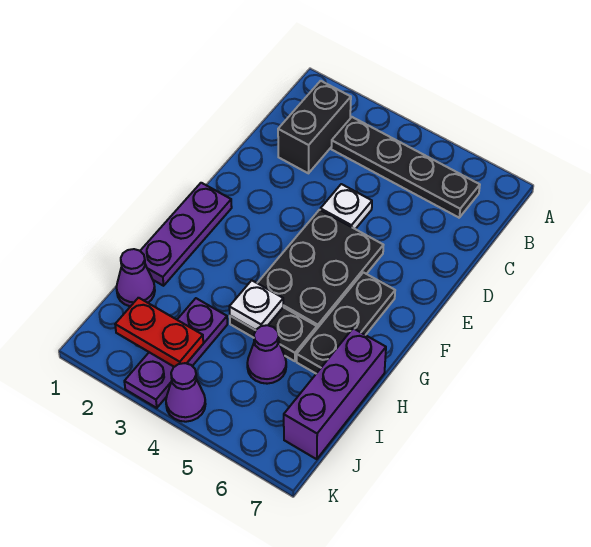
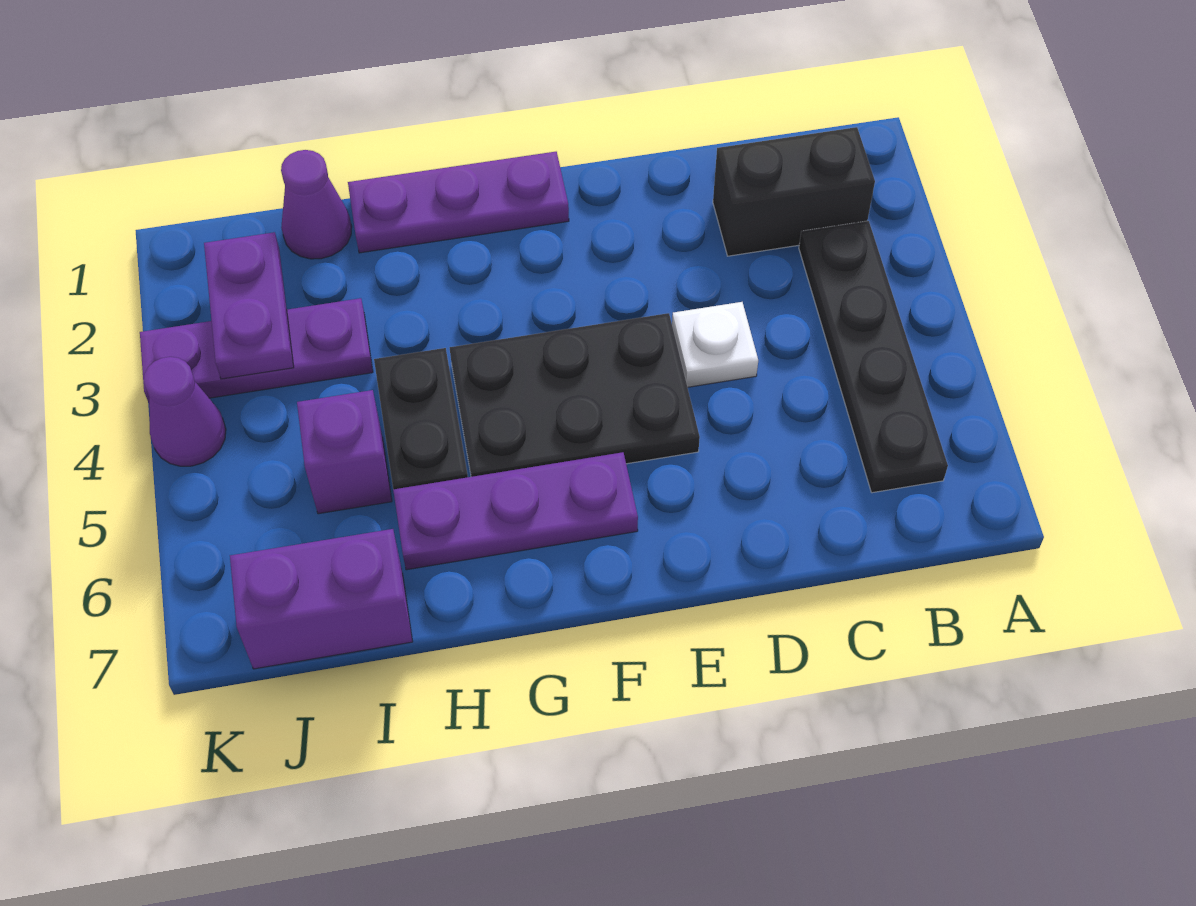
black plate F6:H6 level 1 -> purple plate F6:H6 level 1
white plate H4 level 2 -> none
purple brick H7:J7 level 1 -> purple brick I7:J7 level 1
purple cone I5 level 1 -> purple brick I5 level 1
red plate J2:J3 level 2 -> purple plate J2:J3 level 2

